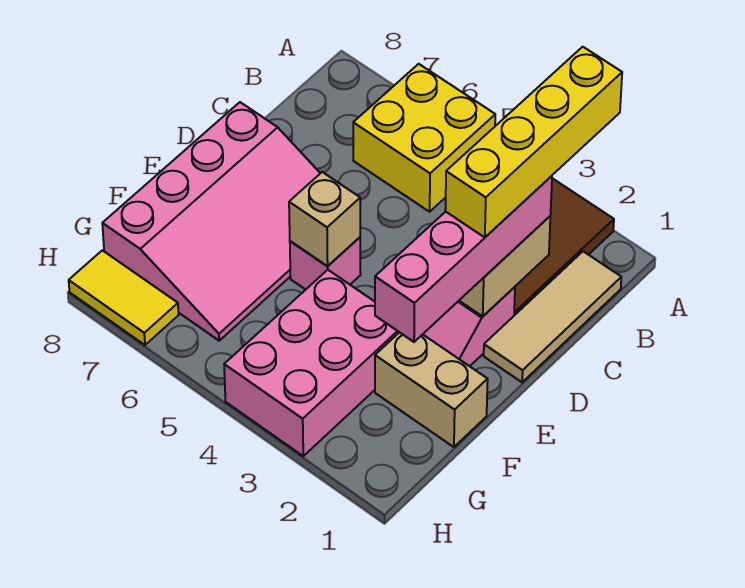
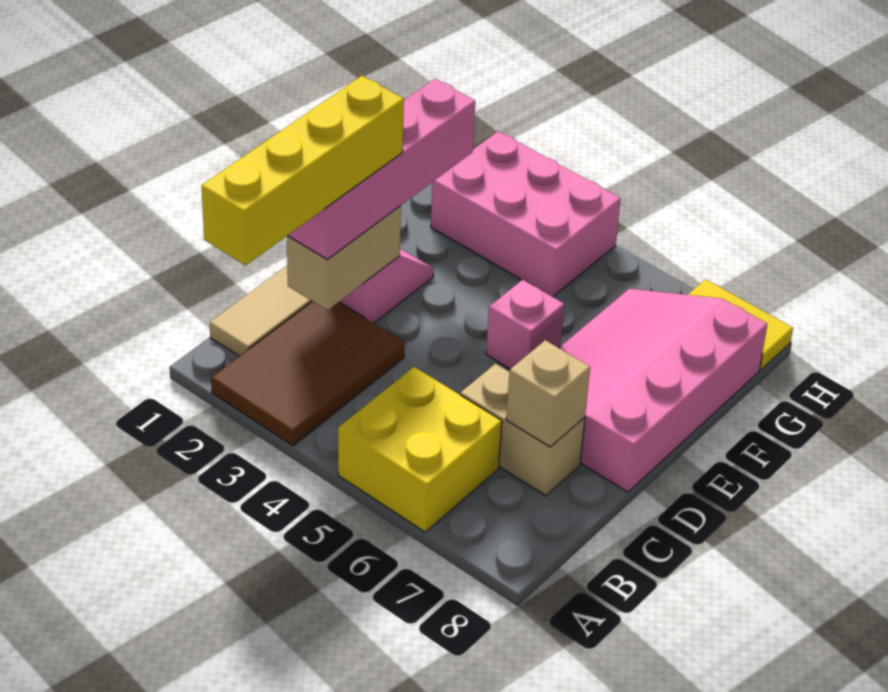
tan brick E5 level 2 -> tan brick C7 level 2
tan brick F1:F2 level 1 -> tan brick C6:C7 level 1
pink brick F3:H4 level 1 -> pink brick G2:H4 level 1

